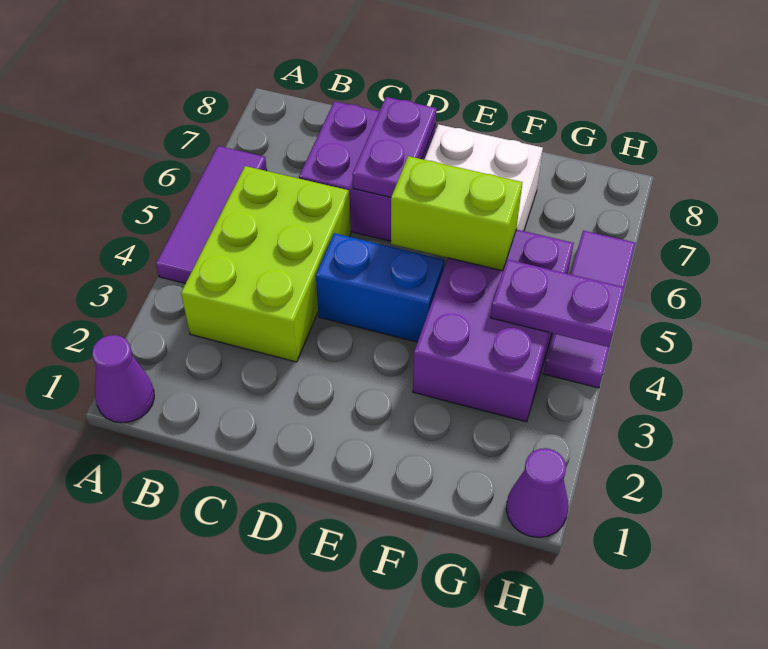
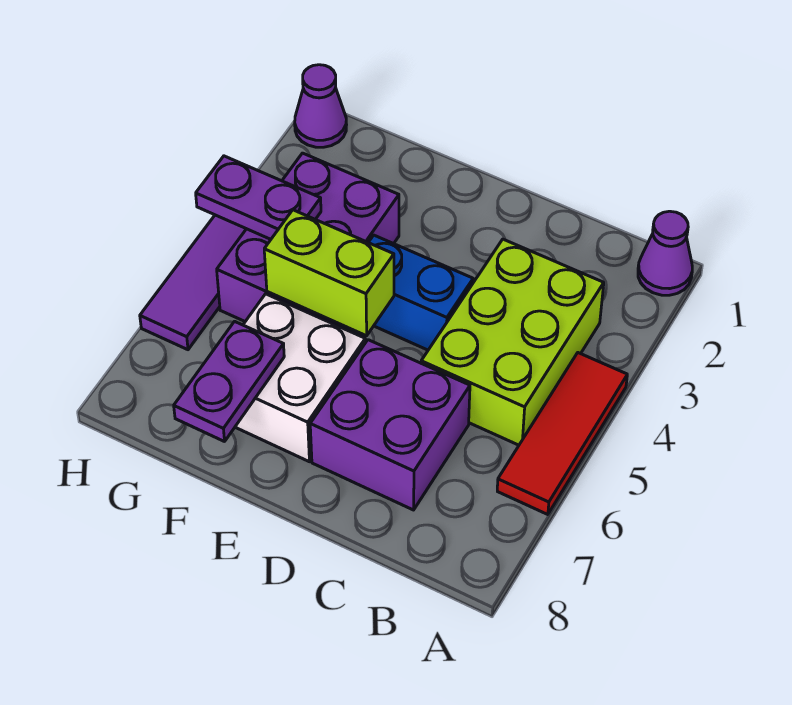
purple tile A4:A6 level 1 -> red tile A4:A6 level 1
purple plate D6:D7 level 2 -> purple plate F7:F8 level 2

